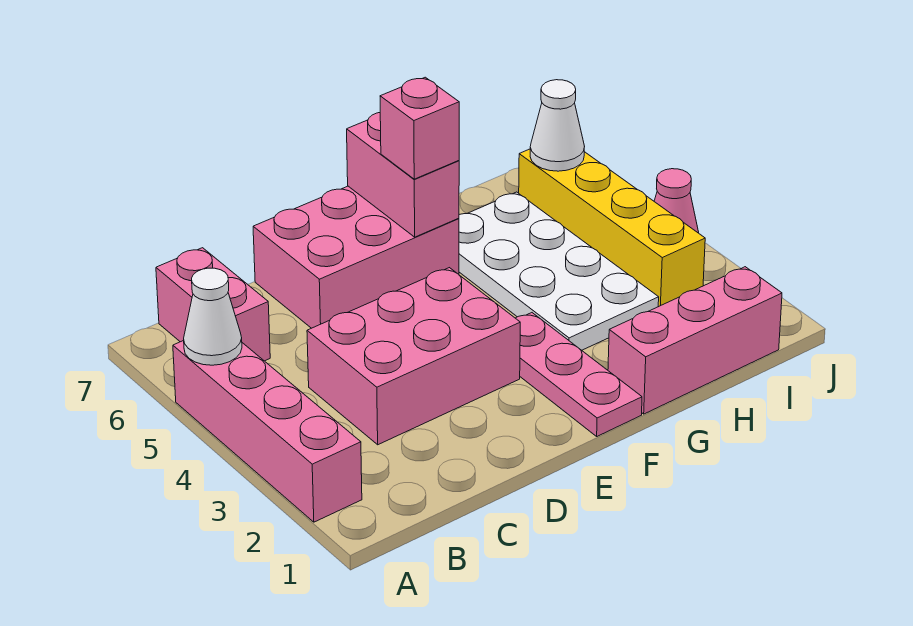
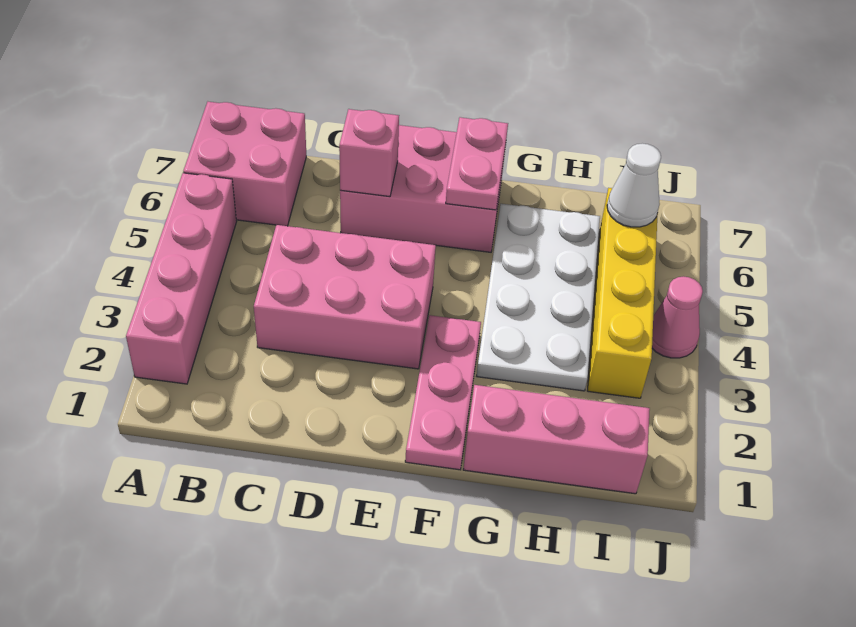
white cone A5 level 2 -> none
pink brick B6:B7 level 1 -> pink brick A6:B7 level 1
pink brick F6:F7 level 2 -> pink plate F6:F7 level 2
pink brick F6 level 3 -> pink brick D6 level 2

